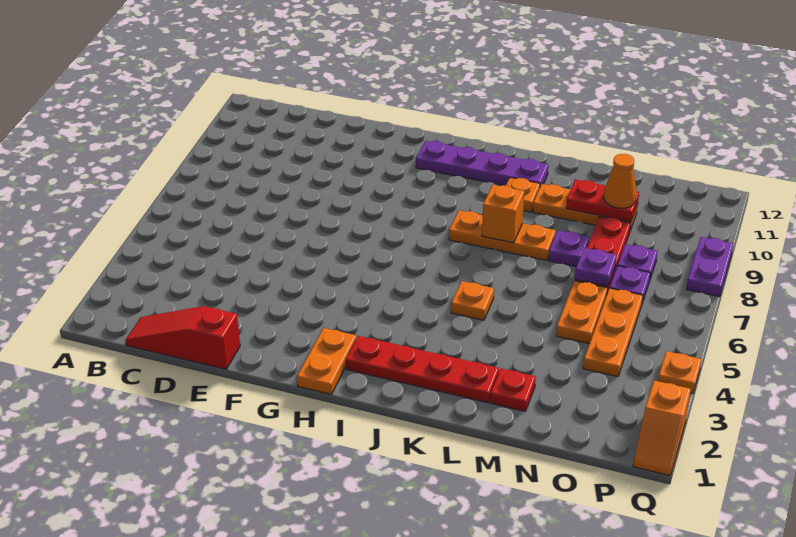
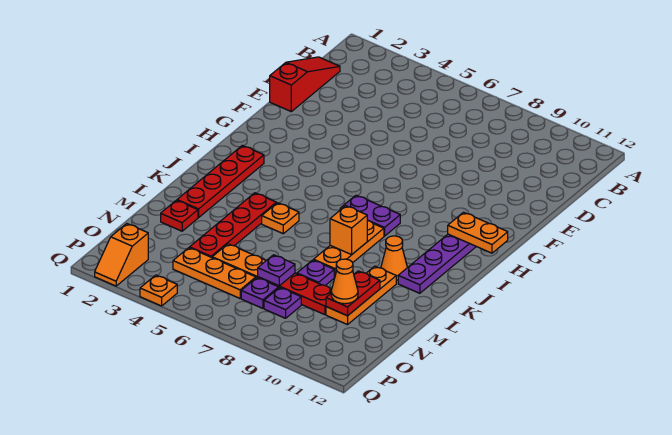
orange plate H1:H2 level 1 -> orange plate H11:H12 level 2
none -> red plate K4:N4 level 1
orange plate K10 level 1 -> orange cone K10 level 1
orange slope Q1:Q2 level 1 top 2 -> orange slope P2:Q2 level 1 top P
purple plate Q8:Q9 level 1 -> purple plate I7:I8 level 1

